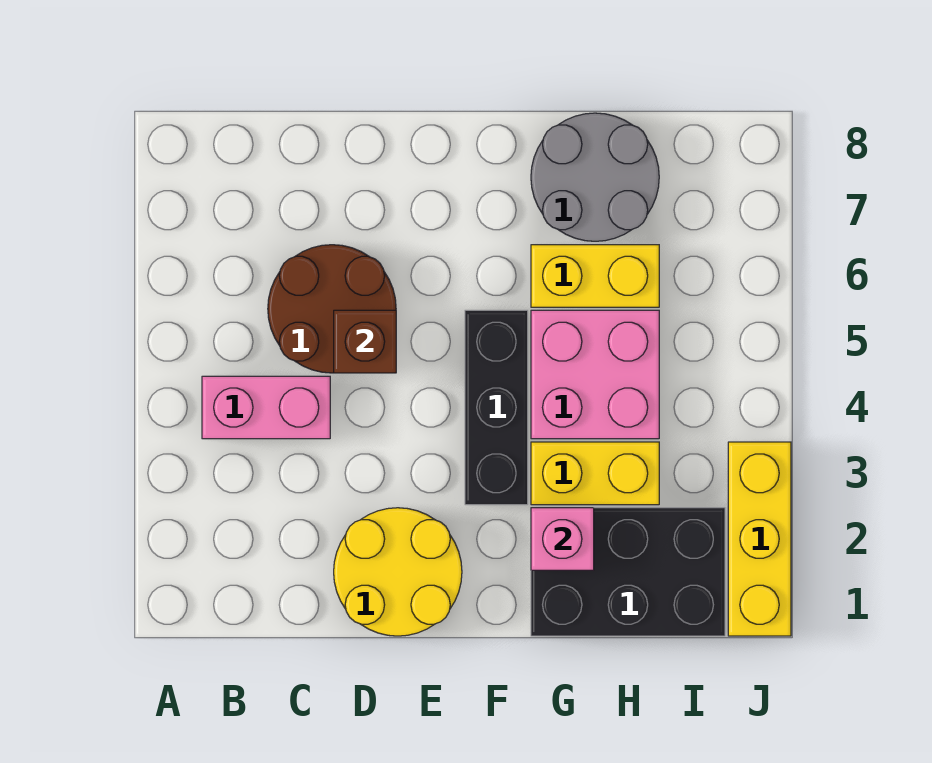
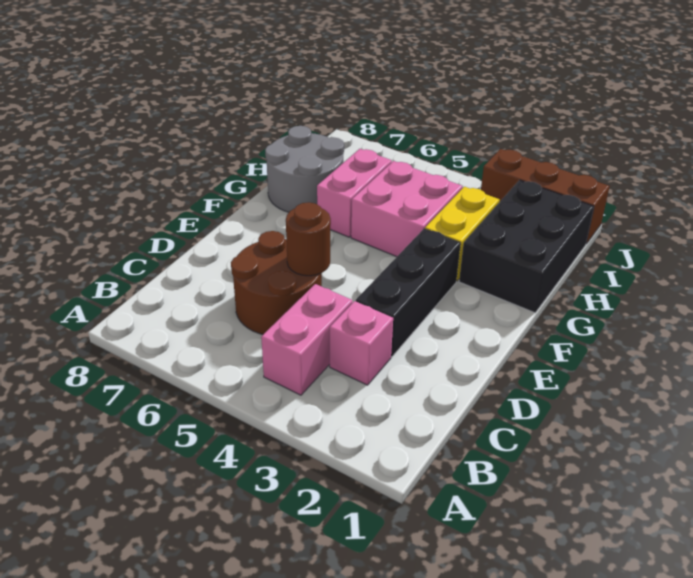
yellow round brick D1:E2 level 1 -> none
brown brick D5 level 2 -> brown round brick D5 level 2
black brick F3:F5 level 1 -> black brick D3:F3 level 1
pink brick G2 level 2 -> pink brick C3 level 1
yellow brick G6:H6 level 1 -> pink brick G6:H6 level 1
yellow brick J1:J3 level 1 -> brown brick J1:J3 level 1

